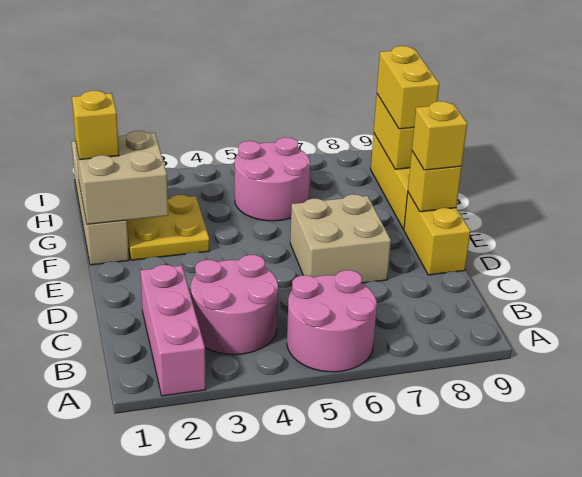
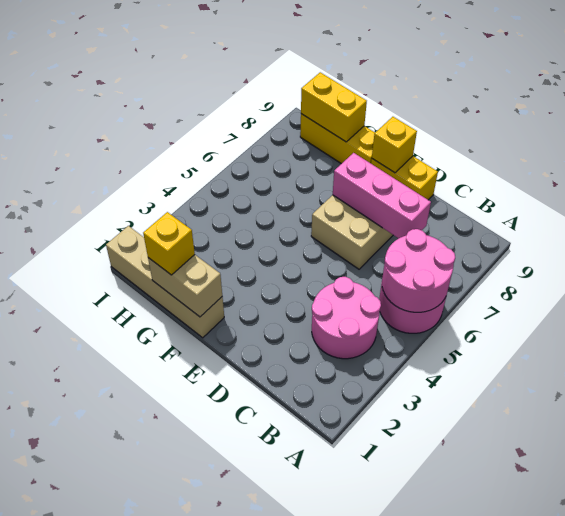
pink brick A2:C2 level 1 -> pink brick C7:E7 level 2
yellow brick E9 level 3 -> none
tan brick F1:G2 level 2 -> tan brick F1:G1 level 2
yellow plate F2:G3 level 1 -> none
pink round brick G5:H6 level 1 -> pink round brick A5:B6 level 2
yellow brick G9:H9 level 3 -> none

